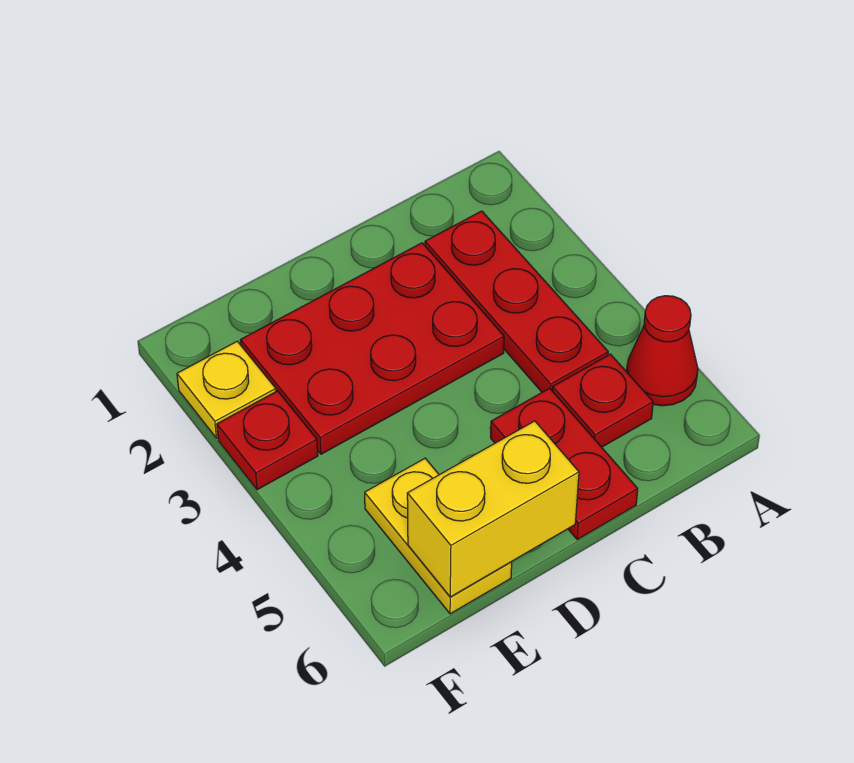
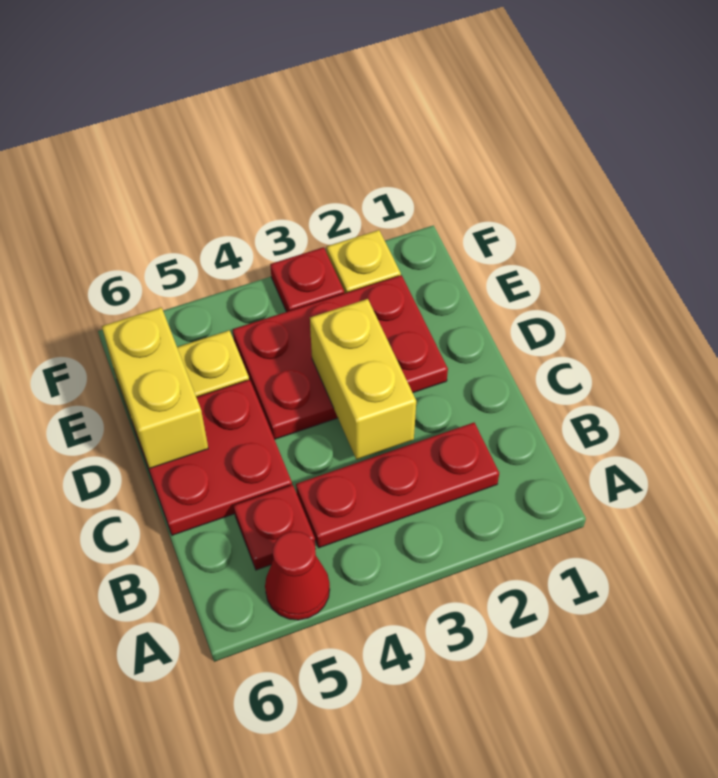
red plate C2:E3 level 1 -> red plate D2:E4 level 1
none -> yellow brick C3:D3 level 2
red plate C5:C6 level 1 -> red plate C5:D6 level 1

